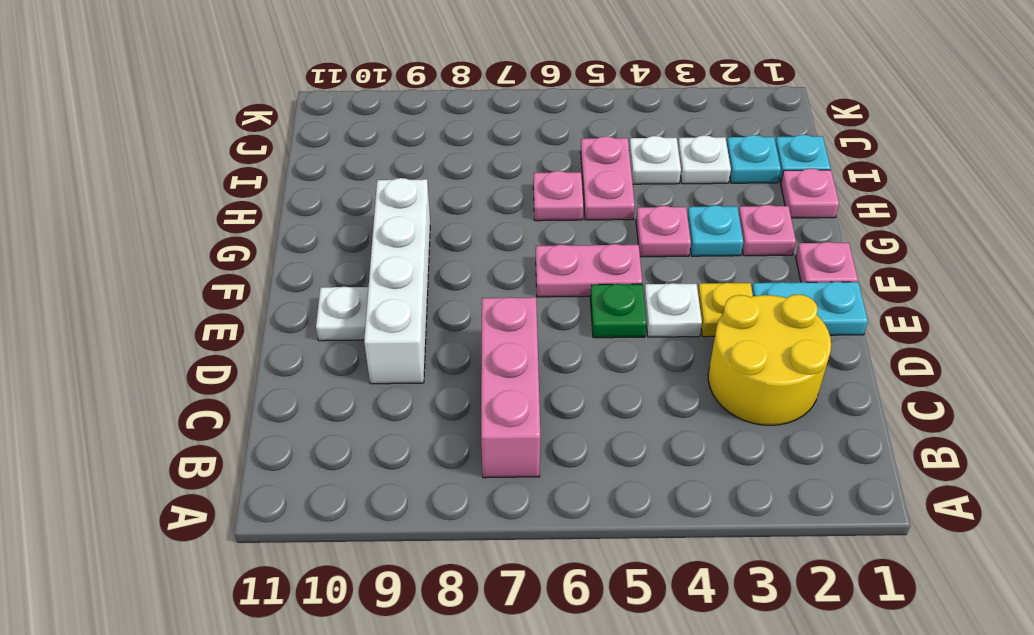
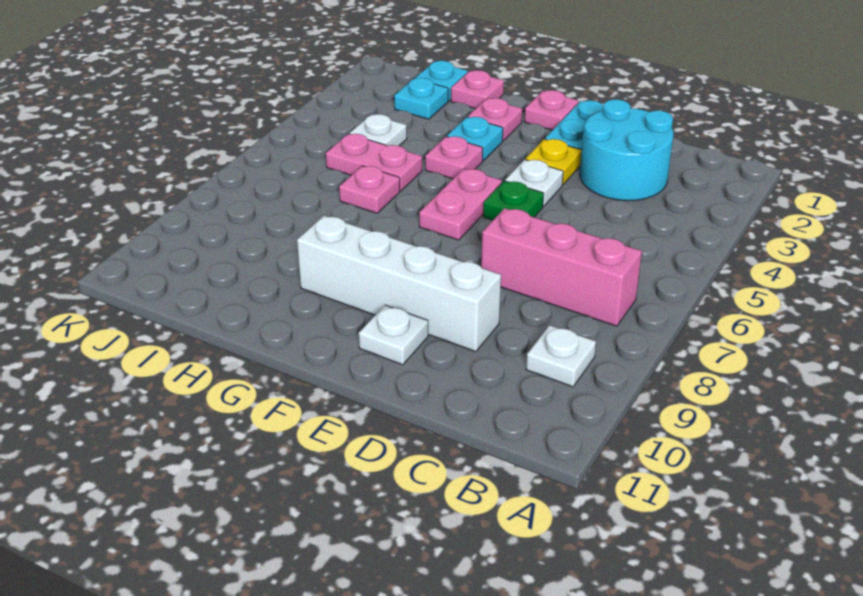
yellow round brick C2:D3 level 1 -> cyan round brick C2:D3 level 1
white plate I3 level 1 -> white plate B9 level 1

